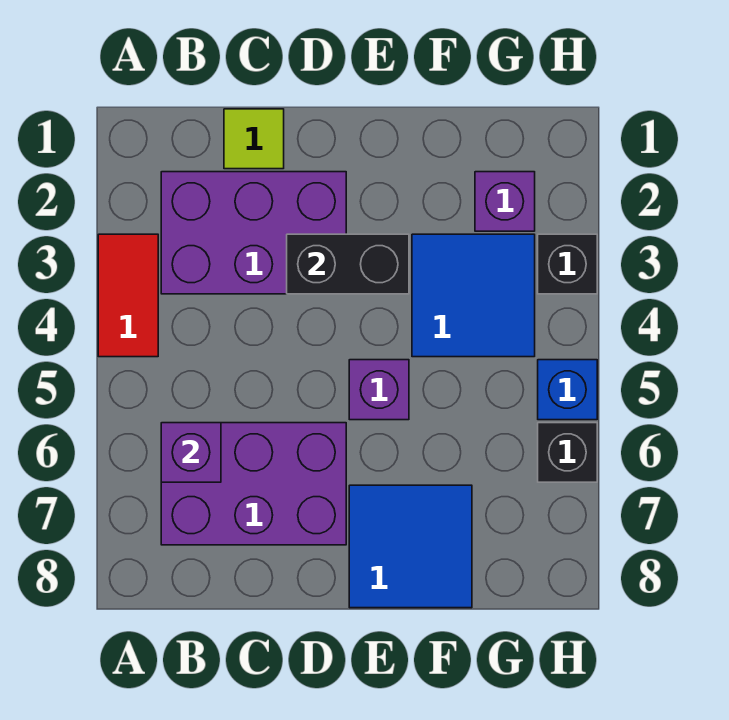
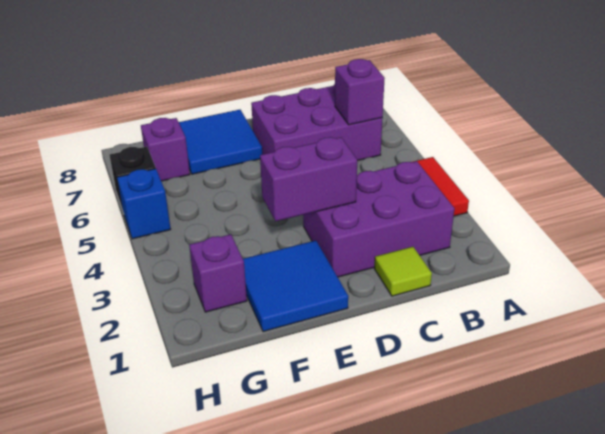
black brick D3:E3 level 2 -> purple brick D3:E3 level 2
purple brick E5 level 1 -> purple brick G7 level 1
blue tile F3:G4 level 1 -> blue tile E1:F2 level 1
black brick H3 level 1 -> none

